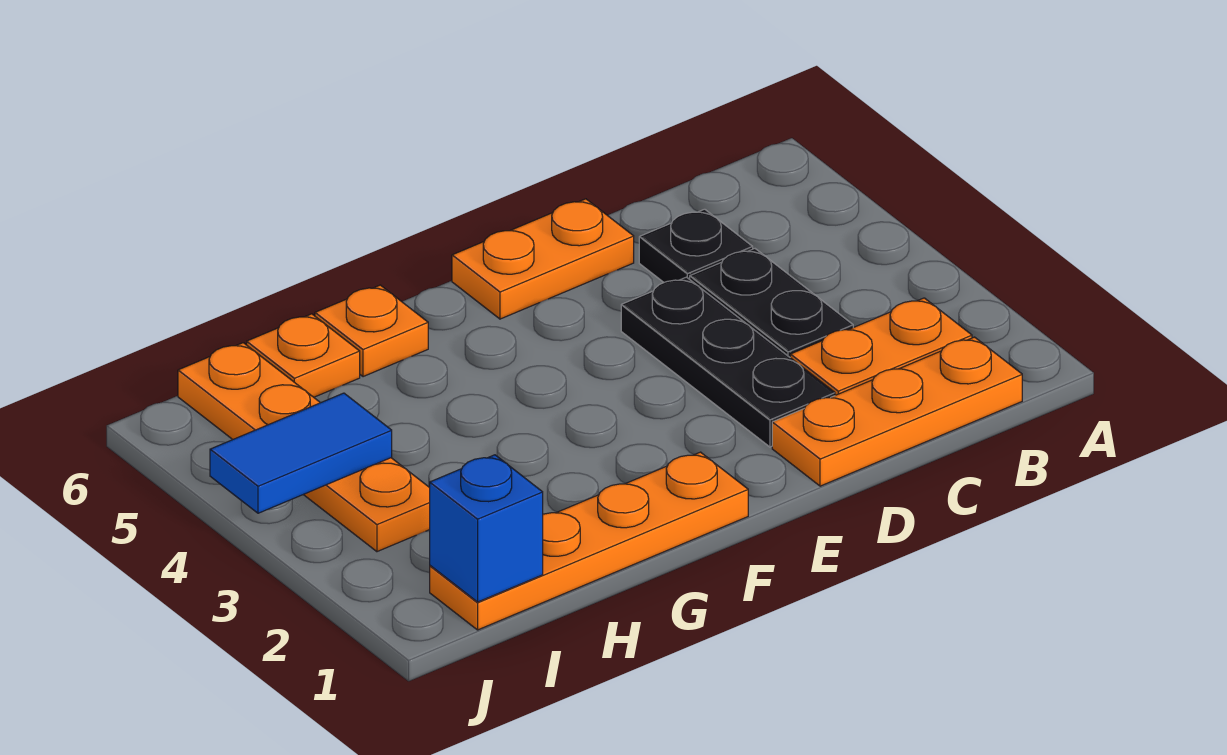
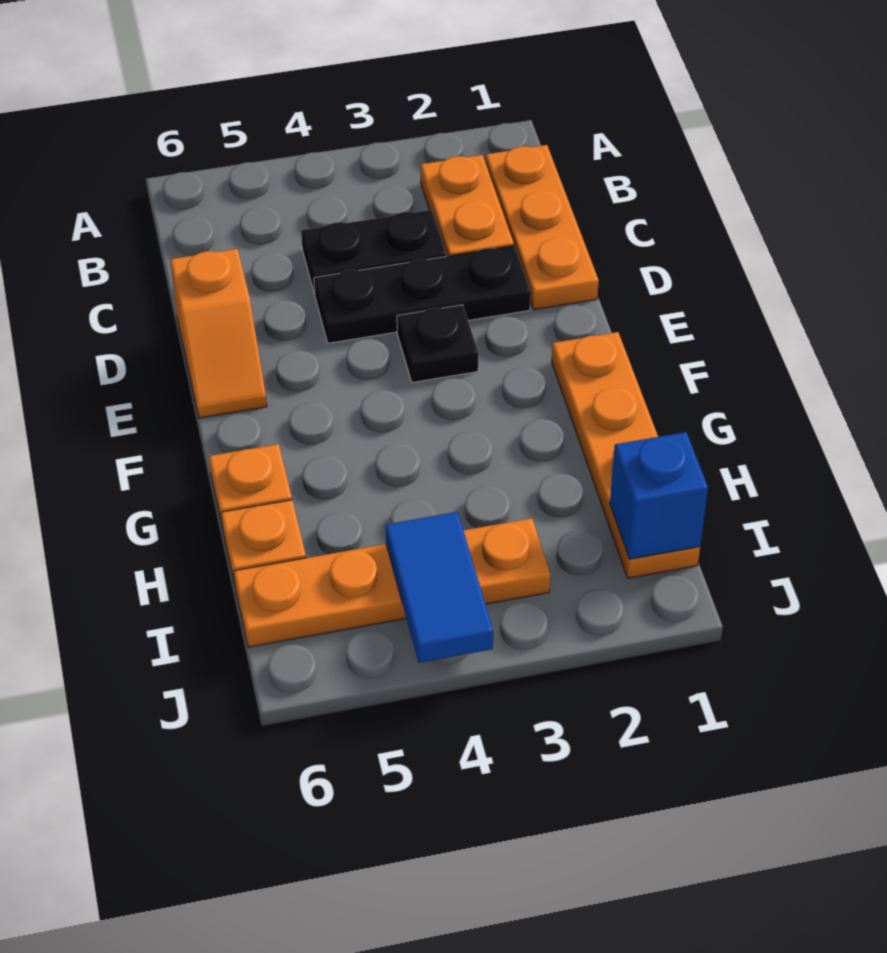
black plate C5 level 1 -> black plate E3 level 1
orange plate D6:E6 level 1 -> orange slope D6:E6 level 1 top D

